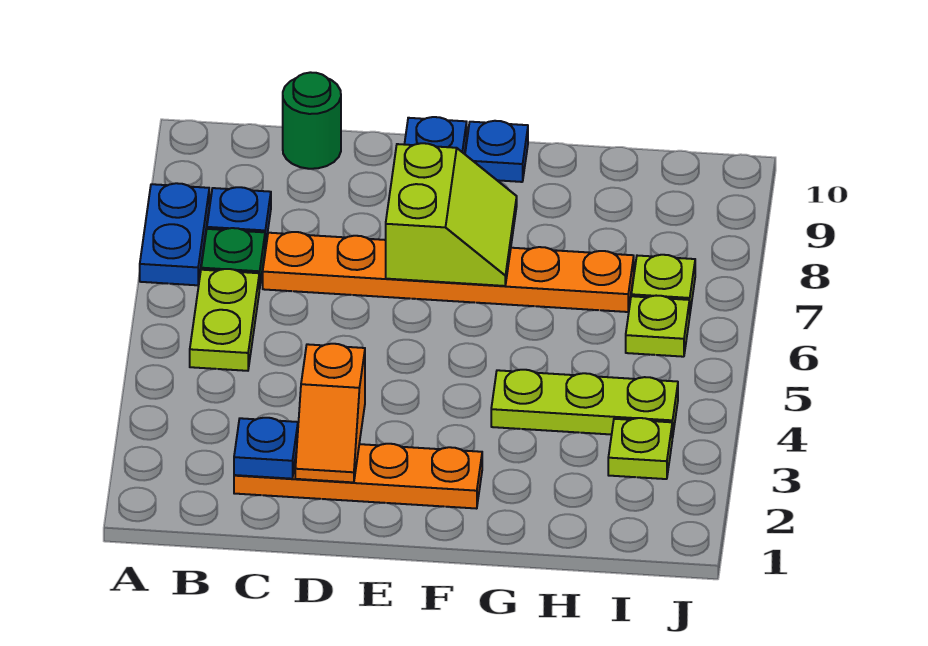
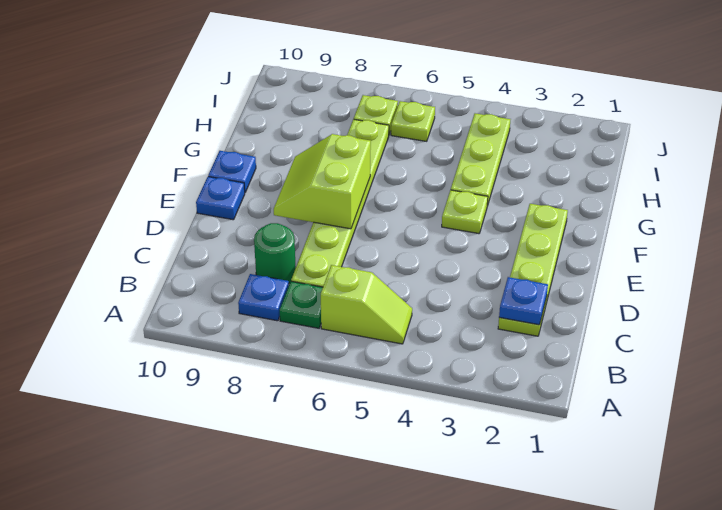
blue plate A7:A8 level 1 -> none
lime plate B5:B6 level 1 -> lime slope B5:B6 level 1 top 6
orange plate C2:F2 level 1 -> lime plate C2:F2 level 1
orange plate C7:H7 level 1 -> lime plate C7:H7 level 1
green round brick C10 level 1 -> green round brick C8 level 1
orange slope D2:D3 level 2 top 3 -> none
lime slope E7:F8 level 2 top E -> lime slope E7:F8 level 2 top 7
lime plate I3 level 1 -> lime plate F4 level 1

